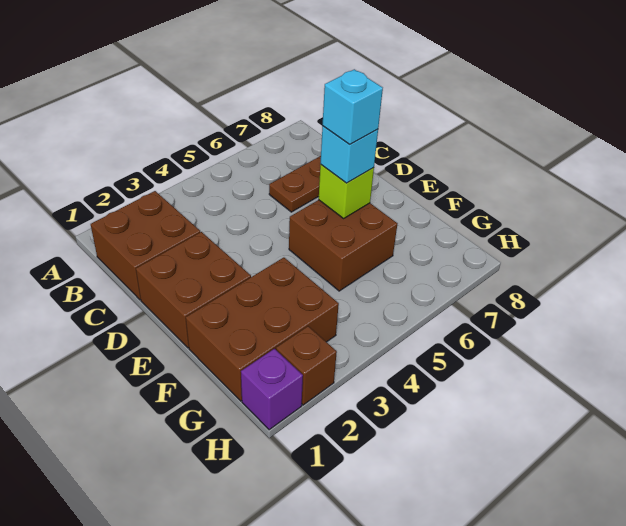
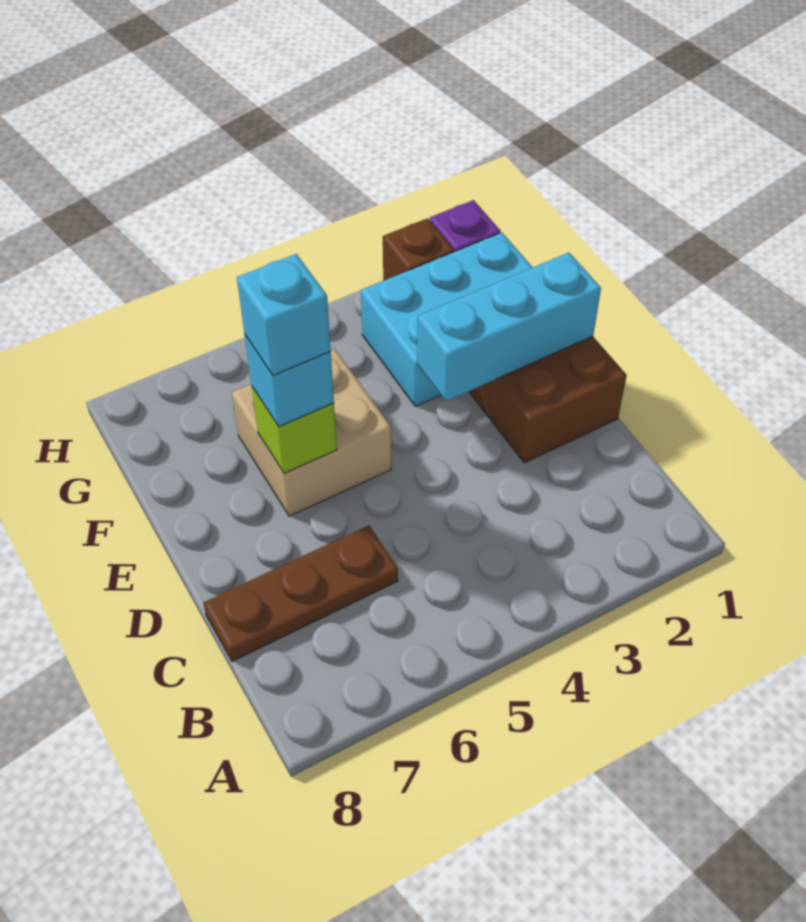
brown brick B1:C2 level 1 -> none
none -> cyan brick E1:E3 level 2
brown brick E5:F6 level 1 -> tan brick E5:F6 level 1
brown brick F1:G3 level 1 -> cyan brick F1:G3 level 1

